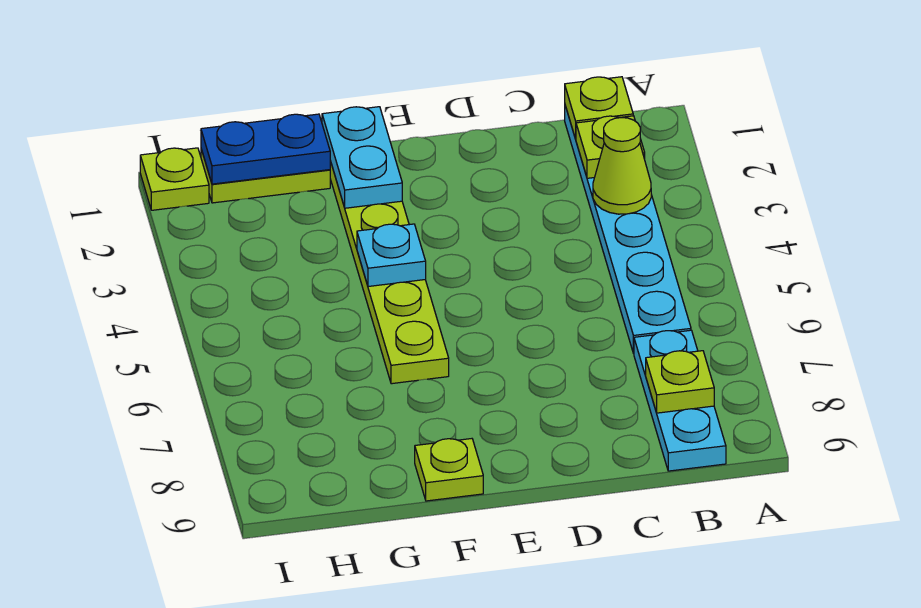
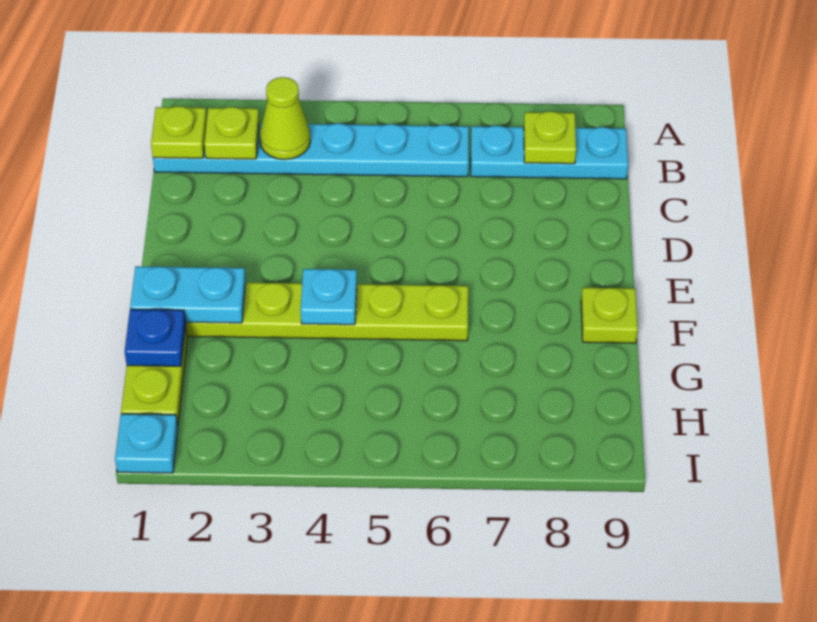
blue plate G1:H1 level 2 -> blue plate G1 level 2
lime plate I1 level 1 -> cyan plate I1 level 1

